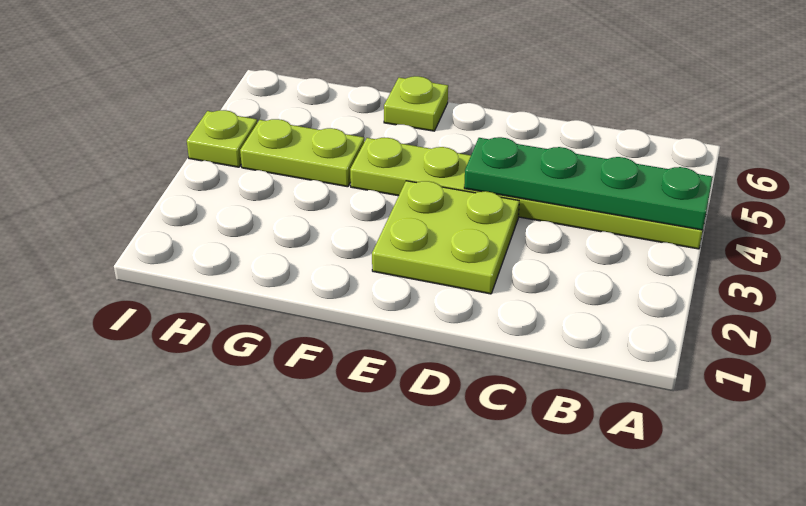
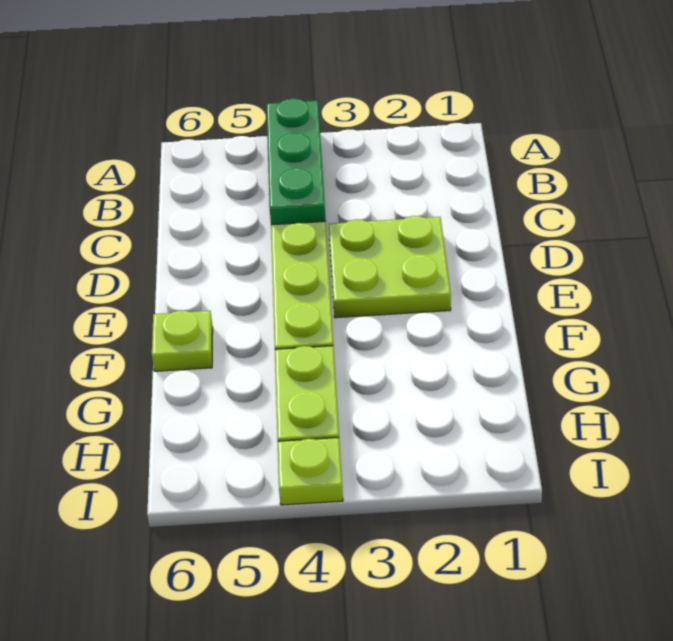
green plate A4:D4 level 2 -> green plate A4:C4 level 2

